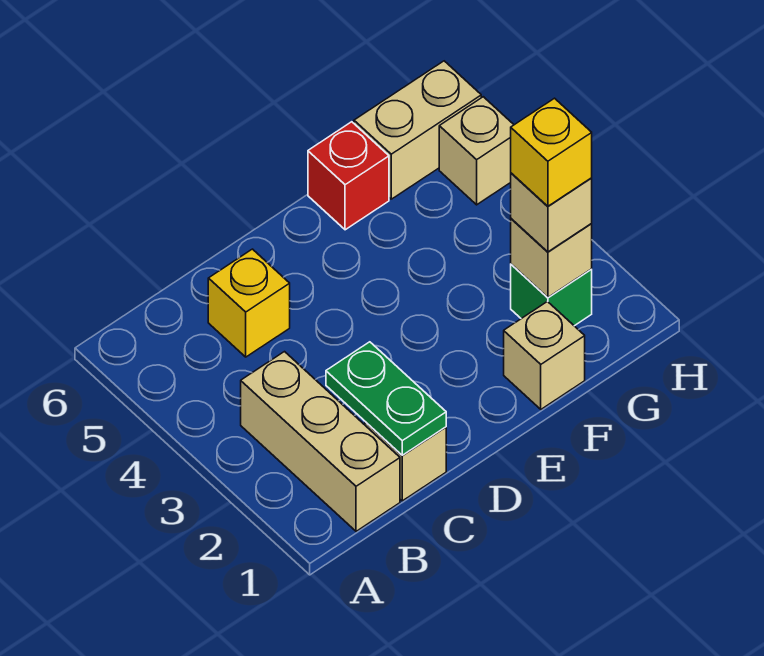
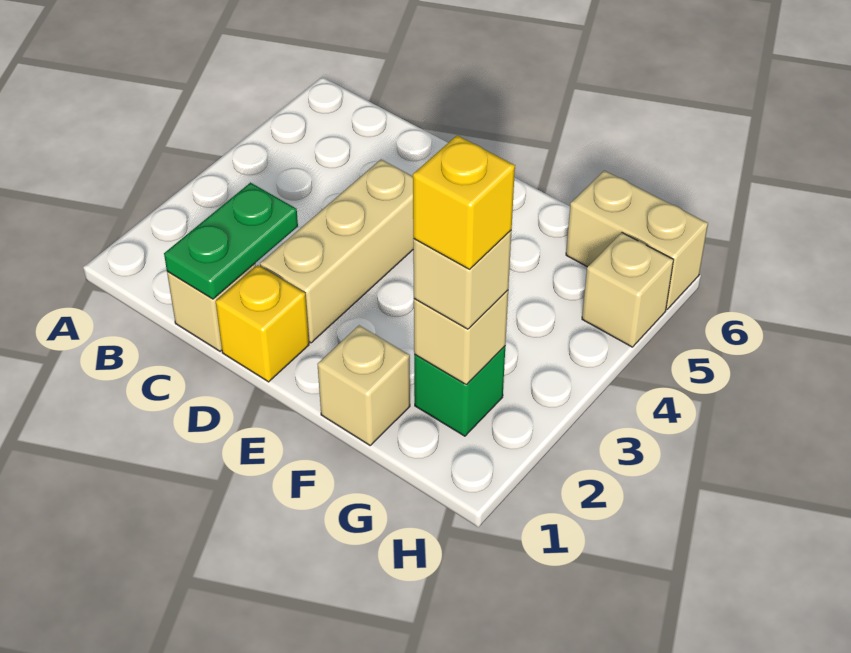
tan brick B1:B3 level 1 -> tan brick D2:D4 level 1
yellow brick C5 level 1 -> yellow brick D1 level 1
red brick F6 level 1 -> none

